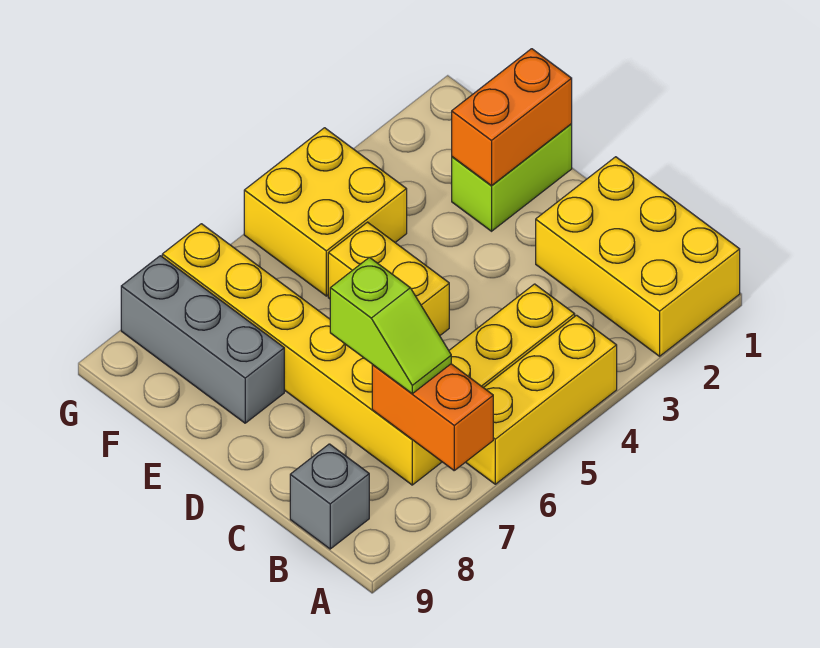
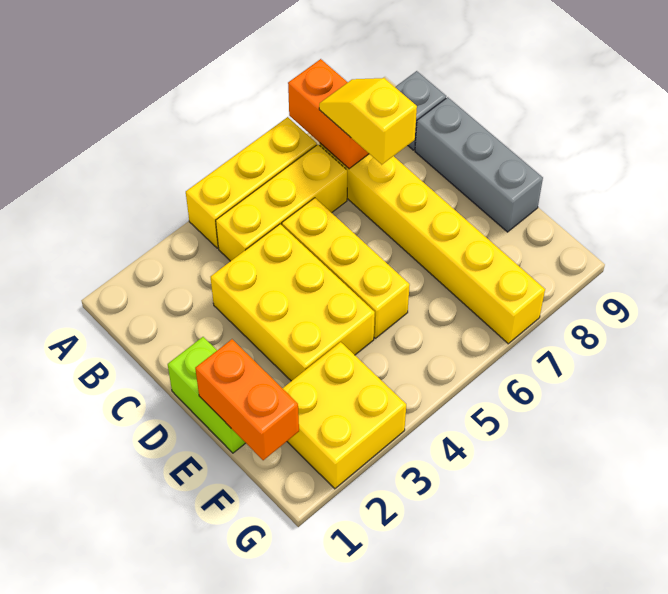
yellow brick A1:C2 level 1 -> yellow brick C3:E4 level 1
lime slope B7:C7 level 3 top C -> yellow slope B7:C7 level 3 top C
yellow brick D5:E5 level 1 -> yellow brick C5:E5 level 1
lime brick E1:E2 level 1 -> lime brick D1:E1 level 1
orange brick E1:E2 level 2 -> orange brick E1:F1 level 2
grey brick E8:G8 level 1 -> grey brick C9:E9 level 1
yellow brick F4:G5 level 1 -> yellow brick F2:G3 level 1

